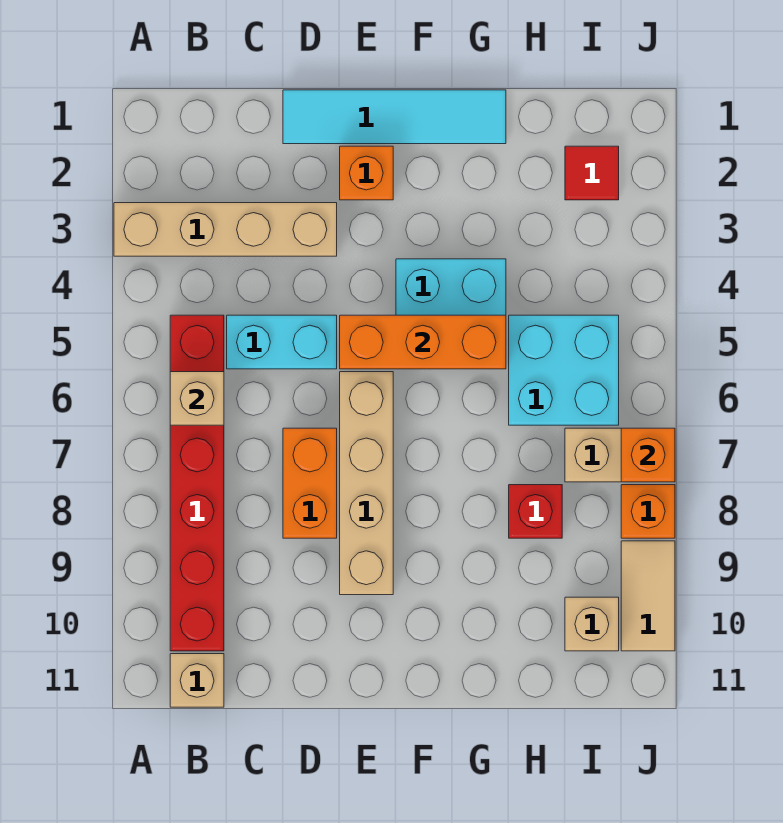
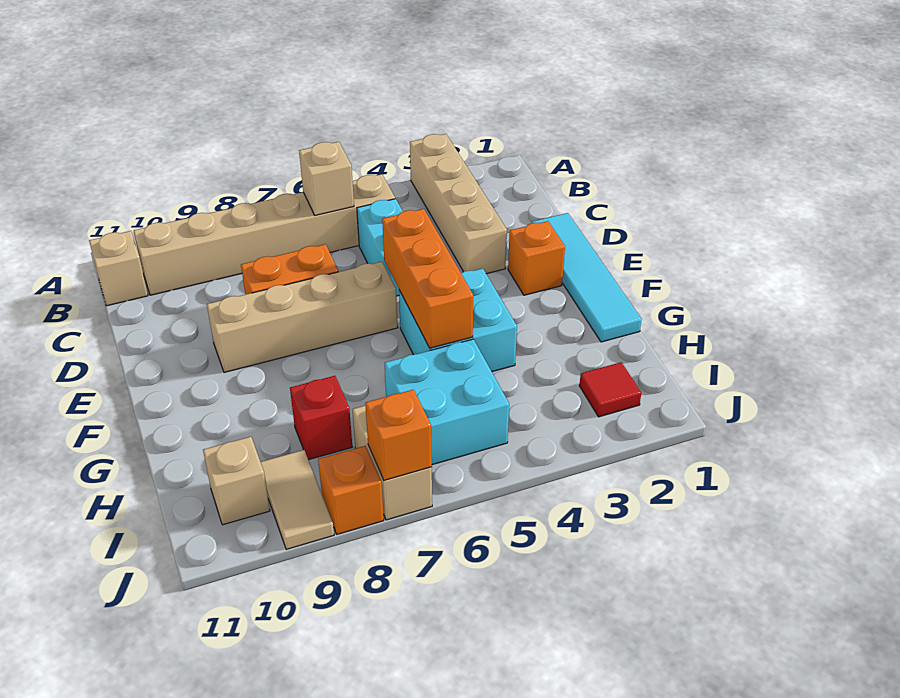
red brick B5:B10 level 1 -> tan brick B5:B10 level 1
tan tile J9:J10 level 1 -> tan tile I9:J9 level 1

